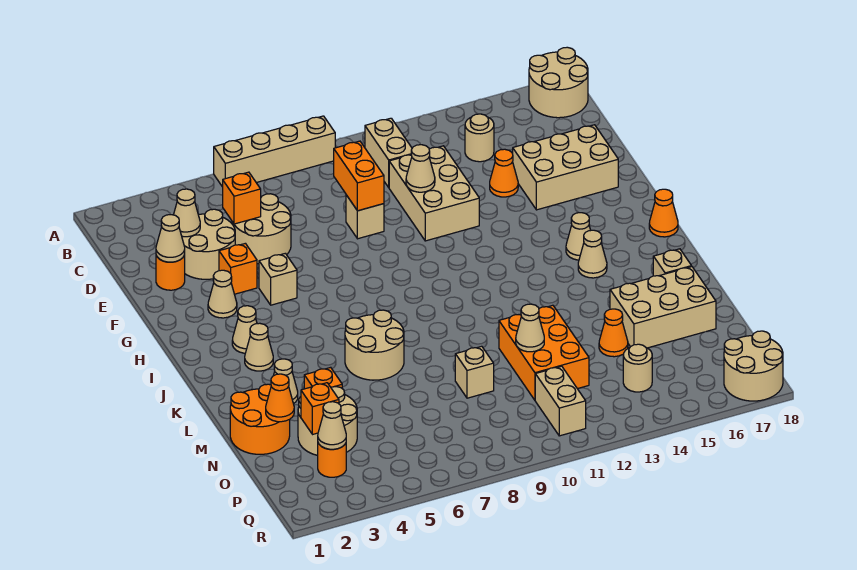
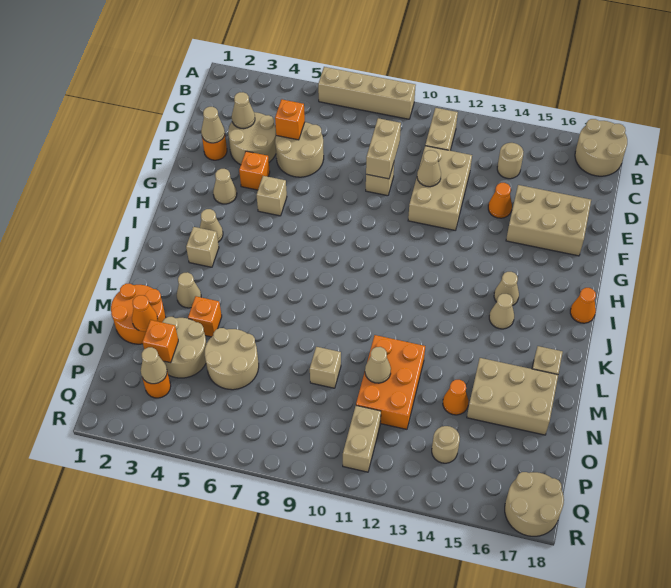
orange brick D9:E9 level 2 -> tan brick D9:E9 level 2
tan cone J3 level 1 -> tan brick J3 level 1
tan round brick K6:L7 level 1 -> tan round brick N5:O6 level 1

